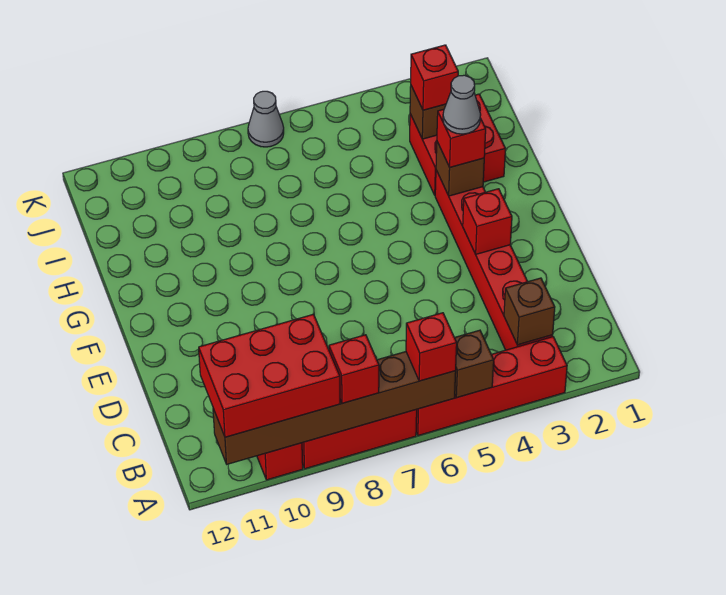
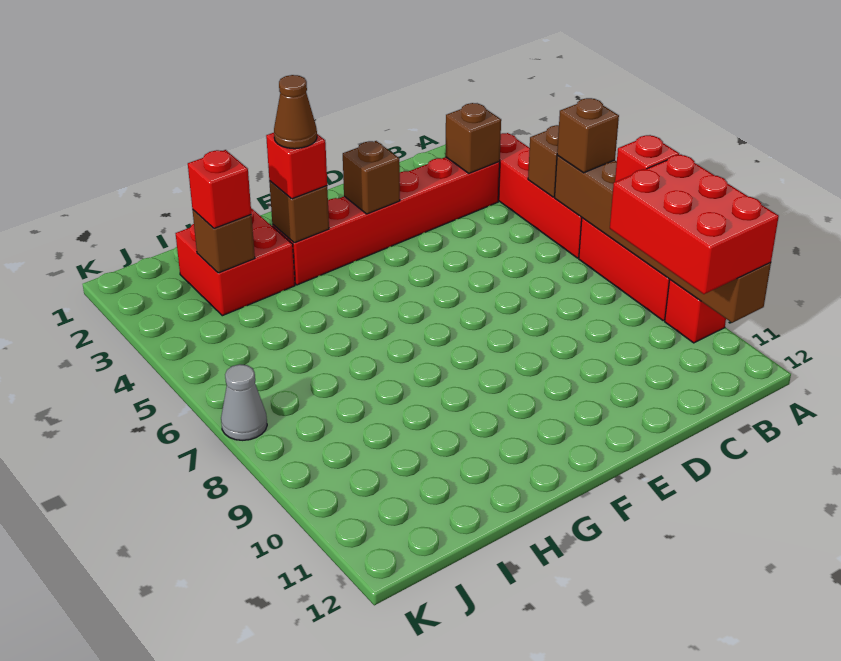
red brick A6 level 3 -> brown brick A6 level 3
red brick E3 level 2 -> brown brick E3 level 2
grey cone G3 level 4 -> brown cone G3 level 4

